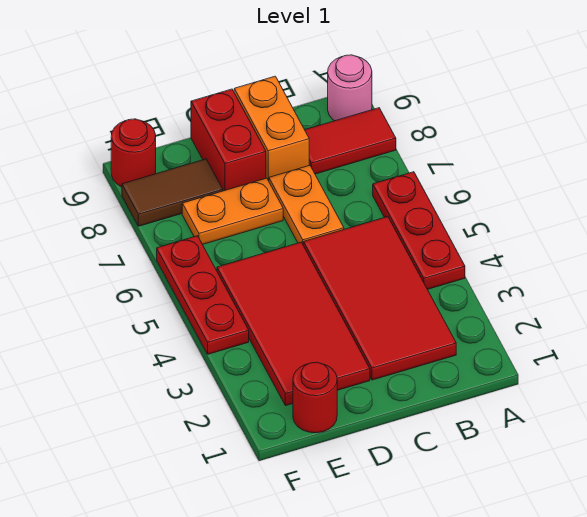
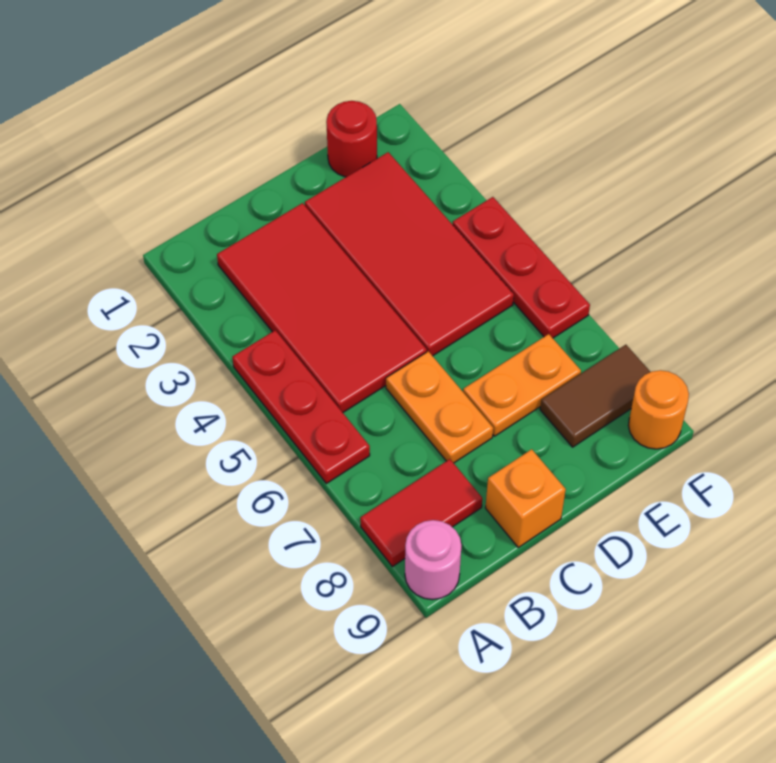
orange brick C8:C9 level 1 -> orange brick C9 level 1
red brick D8:D9 level 1 -> none
red round brick F9 level 1 -> orange round brick F9 level 1

